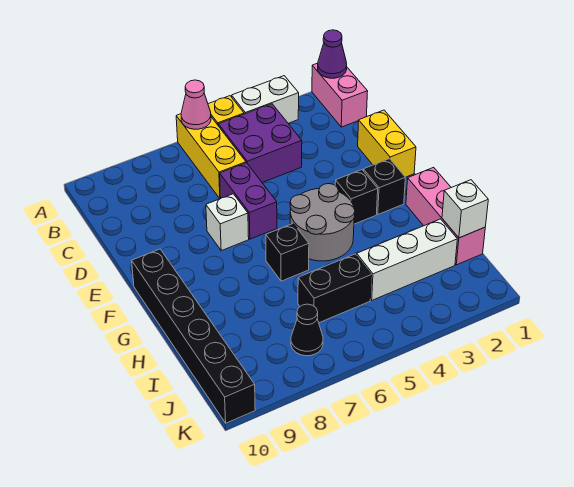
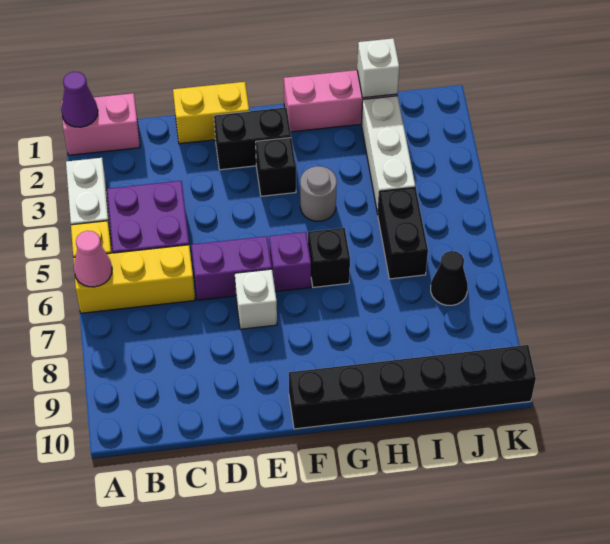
black brick F2 level 1 -> black brick E2:F2 level 1
grey round brick F4:G5 level 1 -> grey round brick G4 level 1
none -> purple brick F6 level 1

